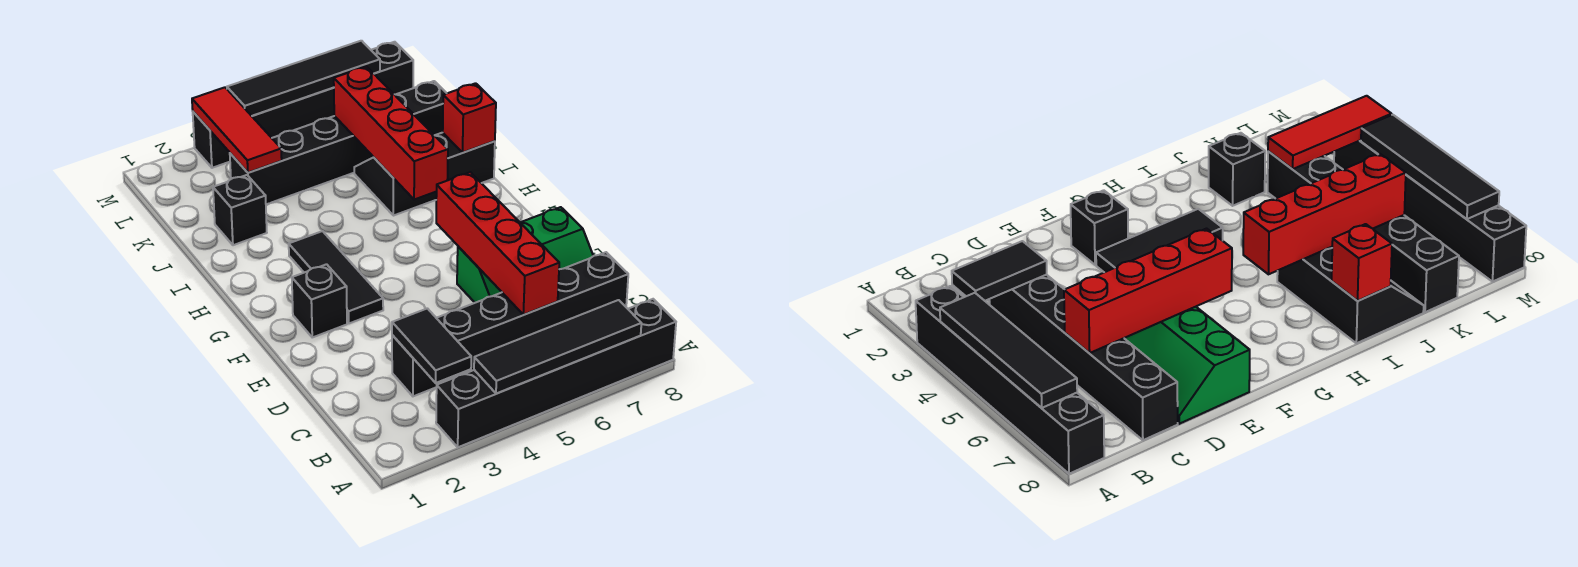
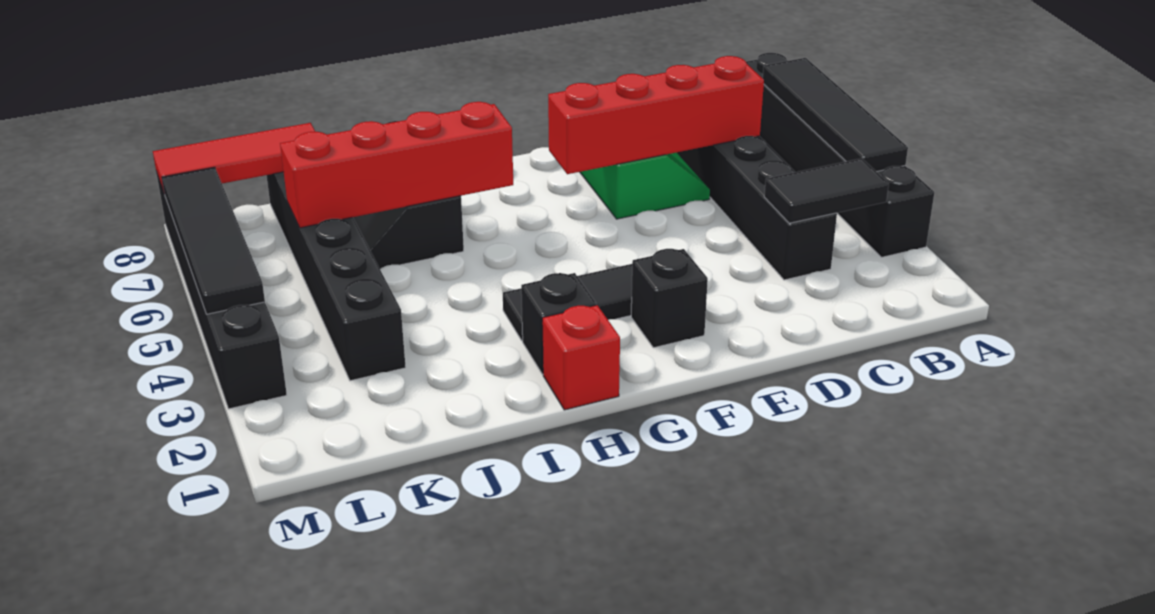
red brick I8 level 2 -> red brick H1 level 1
black brick J2 level 1 -> black brick H2 level 1
red tile K3:M3 level 2 -> red tile K8:M8 level 2

